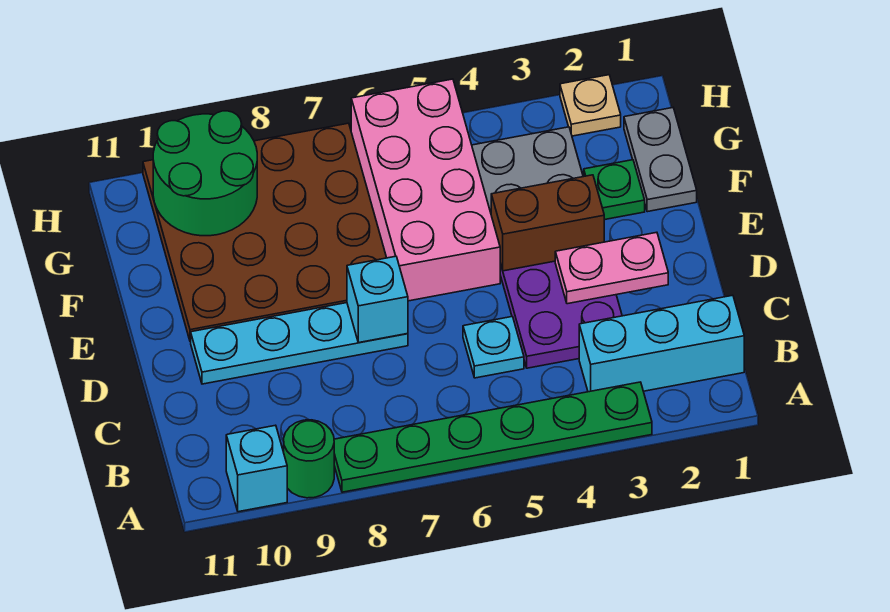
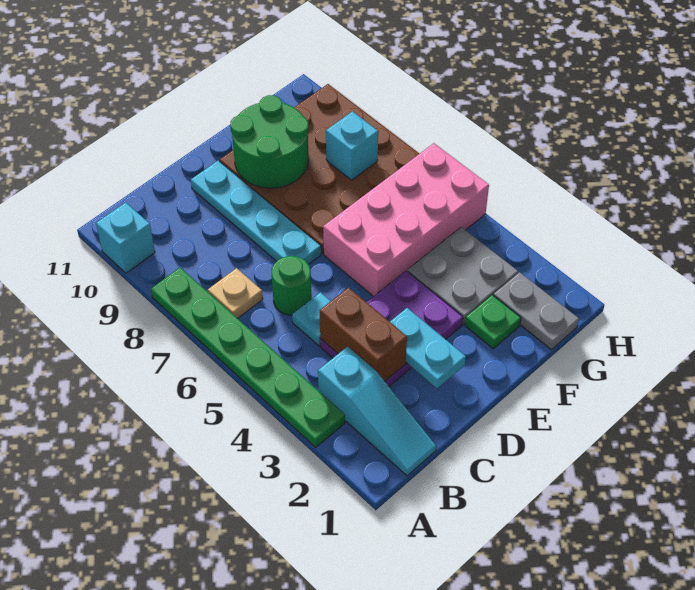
green round brick A9 level 1 -> green round brick C6 level 1
cyan brick B1:B3 level 1 -> cyan slope B1:B3 level 1 top 3
pink plate D2:D3 level 2 -> cyan plate D2:D3 level 2
cyan brick D7 level 2 -> cyan brick G8 level 2
brown brick E3:E4 level 2 -> brown brick C3:C4 level 2
grey plate F1:G1 level 1 -> grey plate G1:G2 level 1
green round brick G9:H10 level 2 -> green round brick E9:F10 level 2
tan plate H2 level 1 -> tan plate B7 level 1

